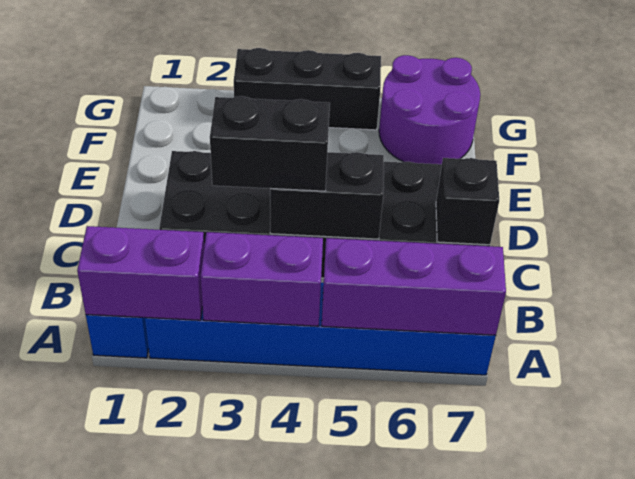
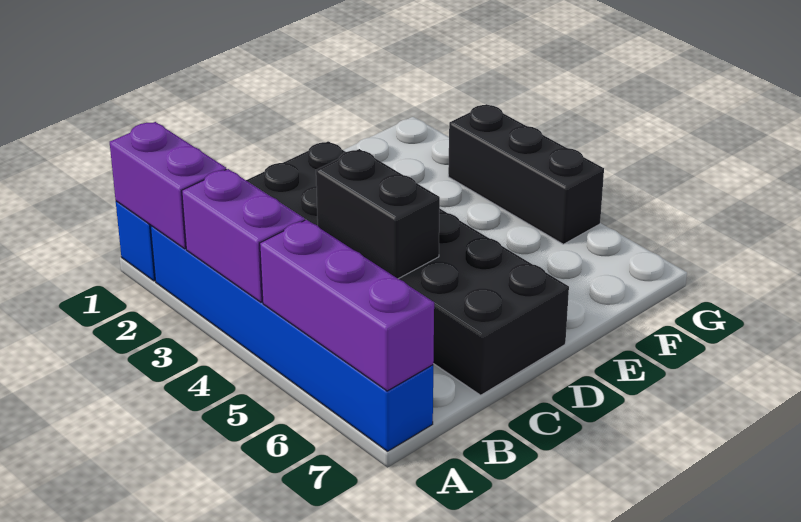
black brick C3:C4 level 3 -> none
black brick C7 level 2 -> none
purple round brick F6:G7 level 1 -> none

